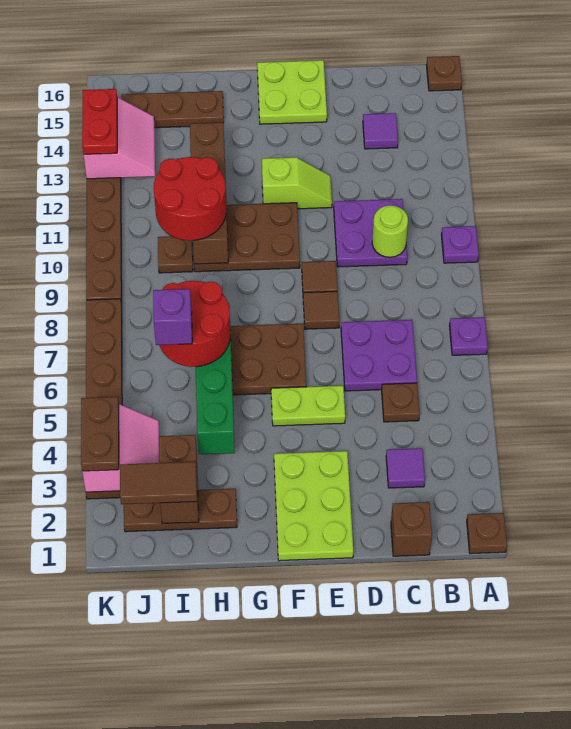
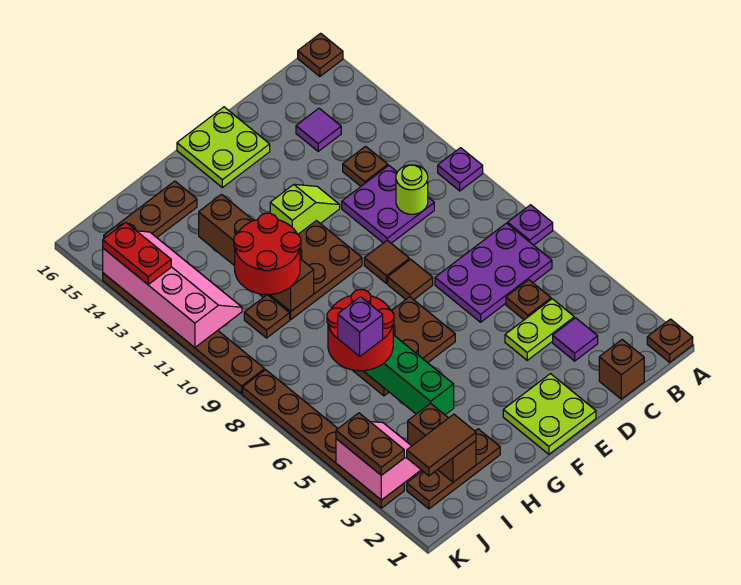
purple plate C6:D7 level 1 -> purple plate B6:D7 level 1
none -> brown plate C12 level 1
lime plate E1:F3 level 1 -> lime plate E1:F2 level 1
lime plate E5:F5 level 1 -> lime plate C4:D4 level 1
pink slope J13:K14 level 2 top K -> pink slope J11:K14 level 2 top K

